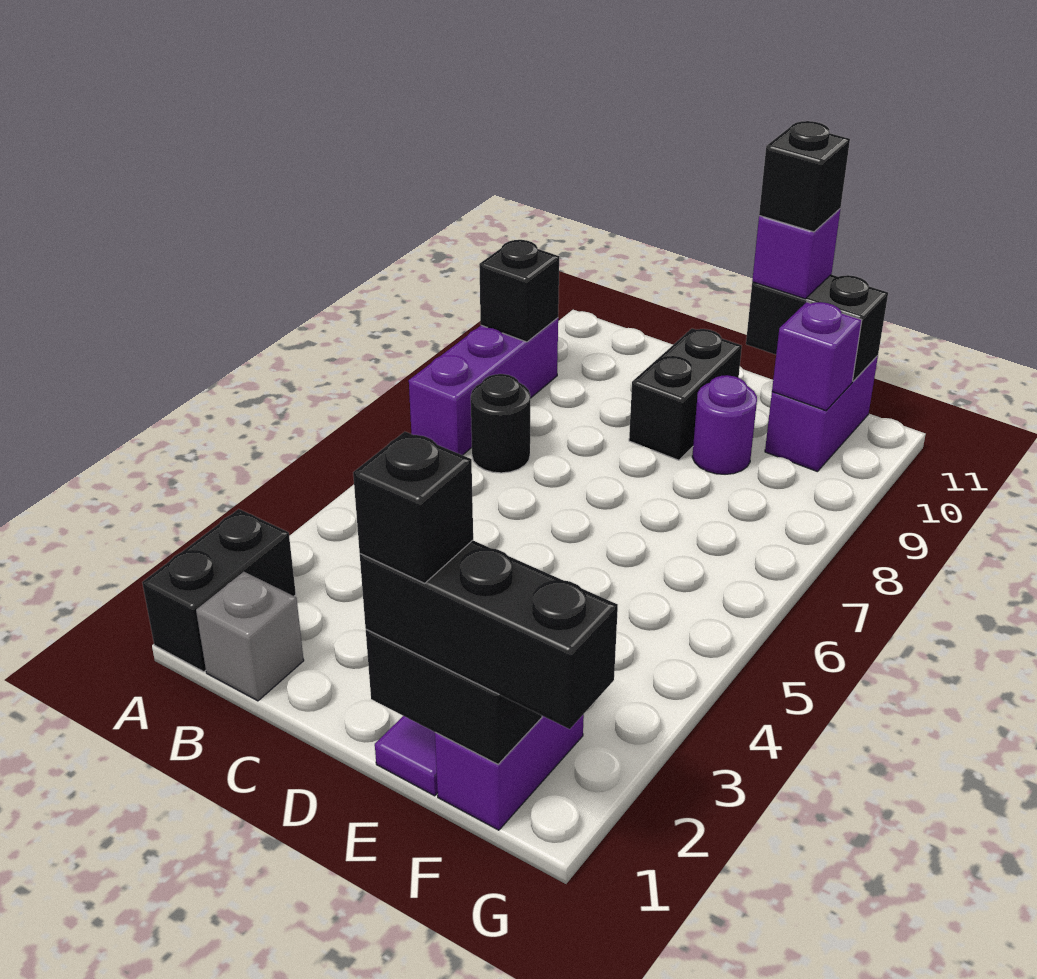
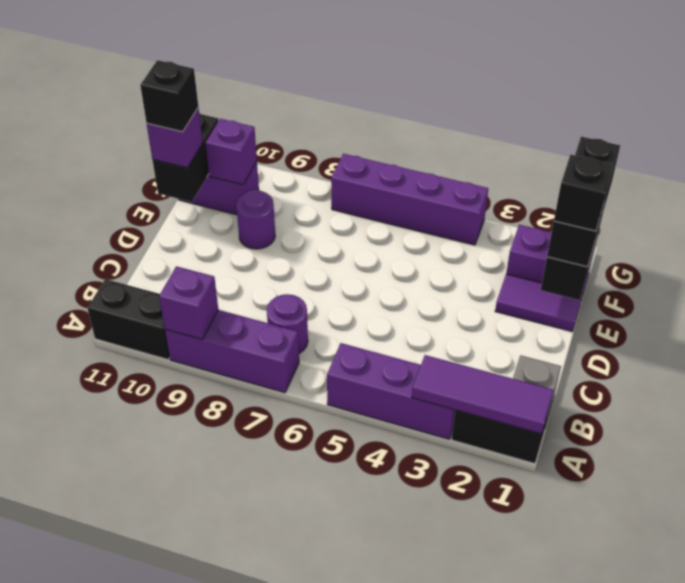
none -> purple tile A1:A3 level 2
none -> purple brick A3:A5 level 1
black brick A9 level 2 -> purple brick A9 level 2
black round brick B7 level 1 -> purple round brick B7 level 1
black brick D9:D10 level 1 -> black brick A10:A11 level 1
none -> purple brick G4:G7 level 1

